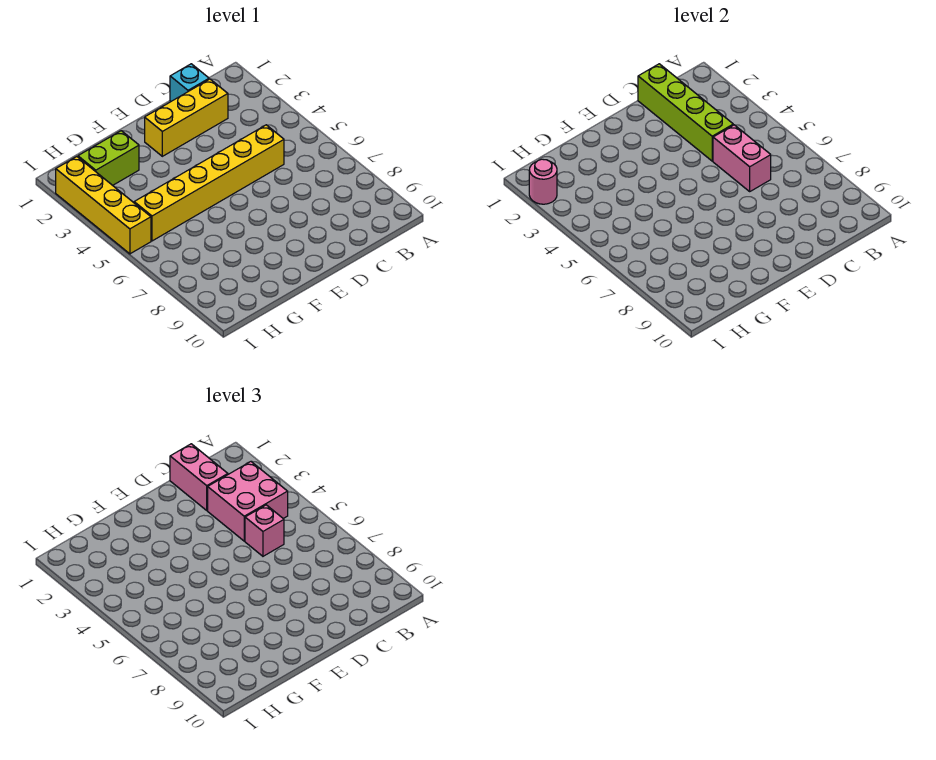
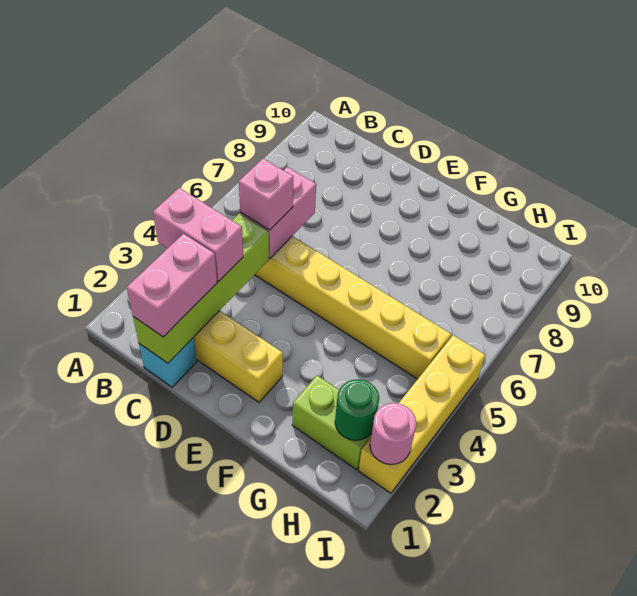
pink brick B3:C4 level 3 -> pink brick B3:C3 level 3
none -> green round brick H2 level 2

